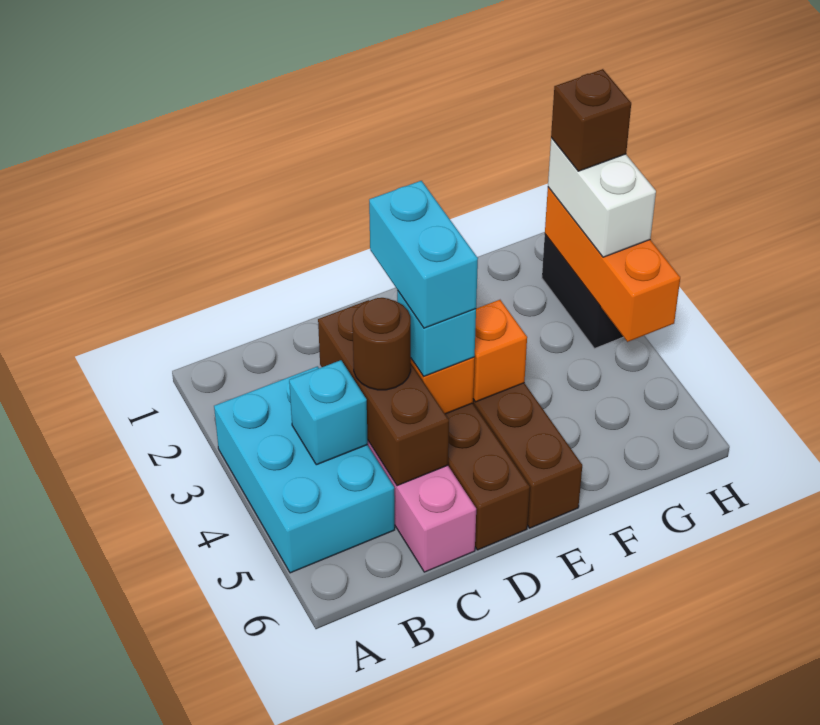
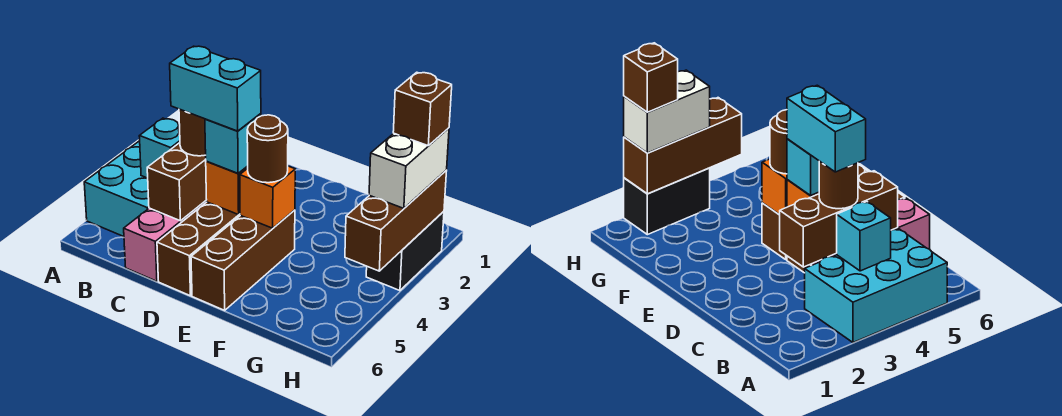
cyan brick D3:D4 level 4 -> cyan brick C4:D4 level 4
none -> brown round brick E4 level 3
orange brick H2:H4 level 2 -> brown brick H2:H4 level 2

